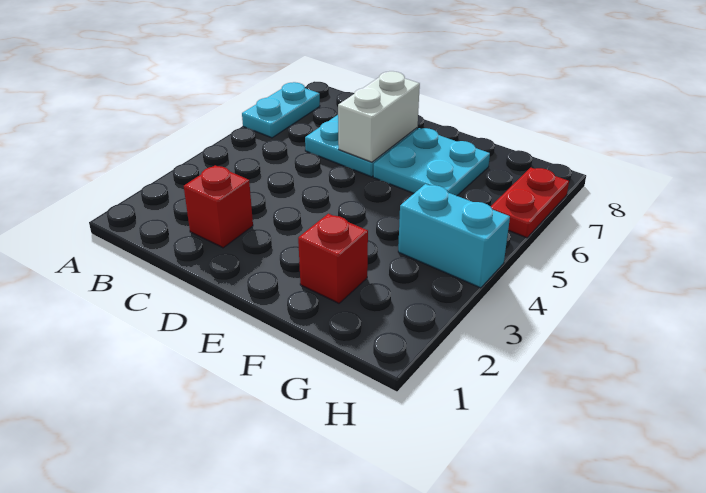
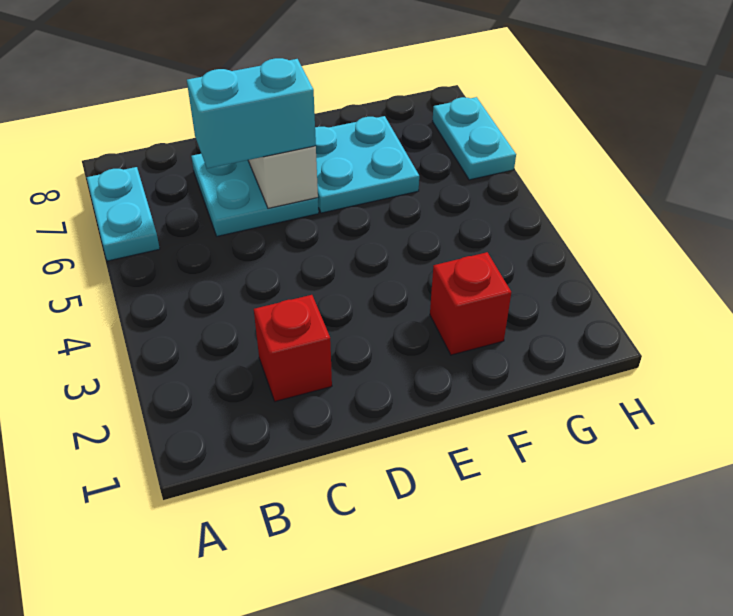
cyan brick G4:H4 level 1 -> cyan brick C6:D6 level 3
red plate H6:H7 level 1 -> cyan plate H6:H7 level 1

